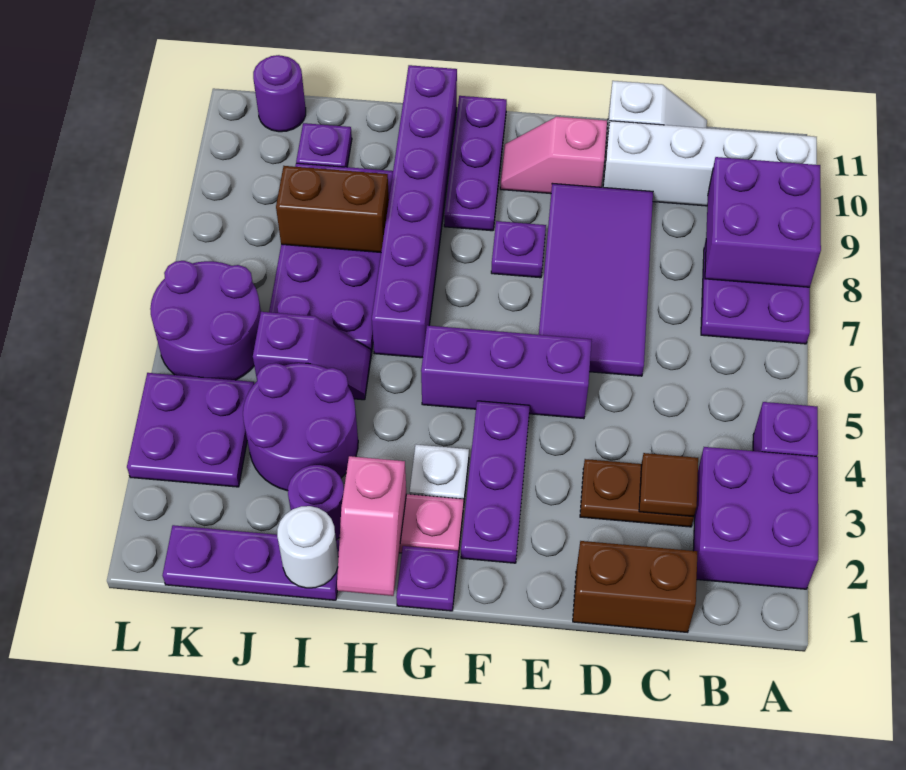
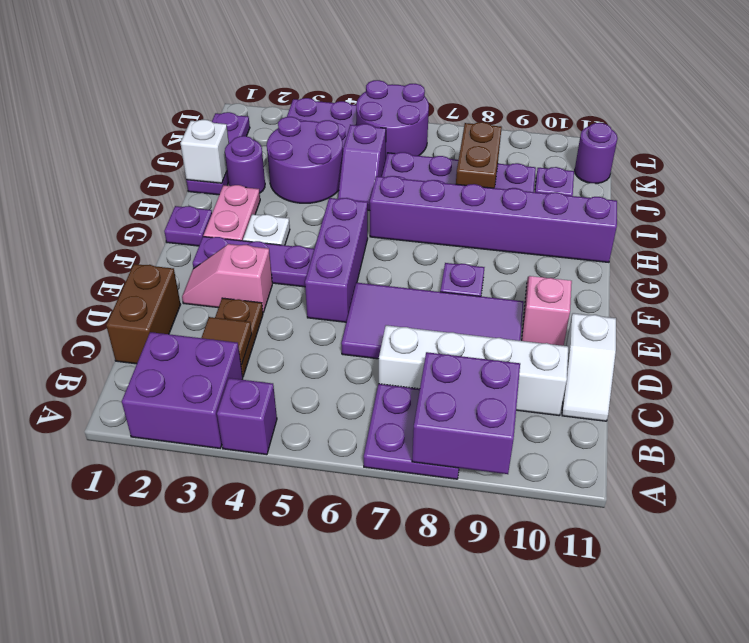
white brick A10:D10 level 1 -> white brick C7:C10 level 1
purple plate G9:G11 level 1 -> none
pink slope H1:H2 level 2 top 2 -> pink slope E2:E3 level 1 top 3
white round brick I1 level 2 -> white brick I1 level 2

